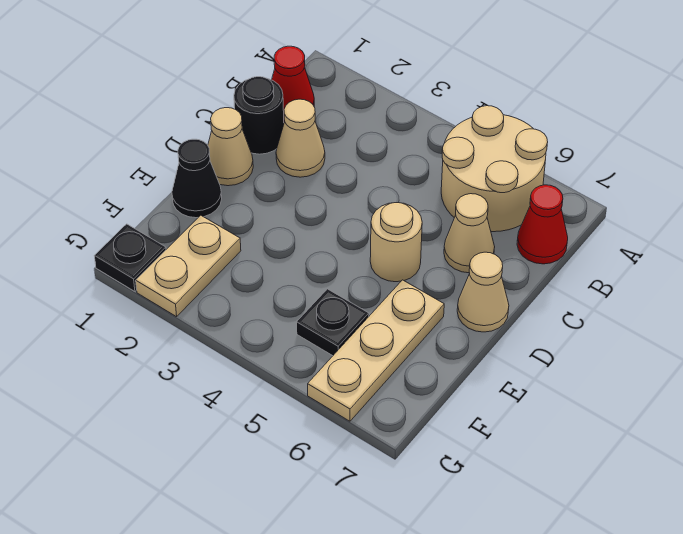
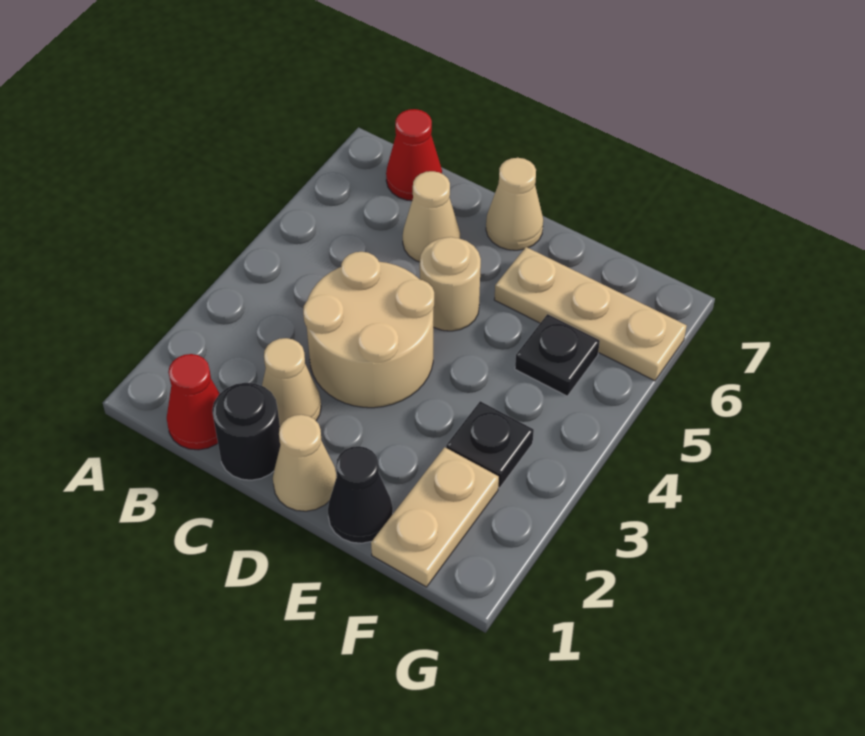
tan round brick A5:B6 level 1 -> tan round brick C3:D4 level 1
tan plate F2:G2 level 1 -> tan plate F1:F2 level 1
black plate G1 level 1 -> black plate F3 level 1

